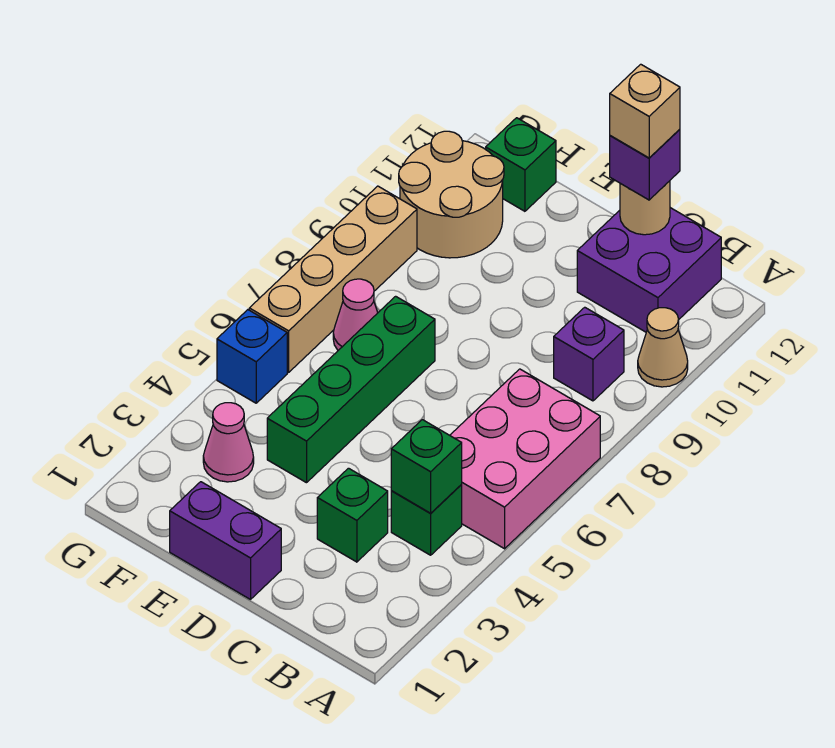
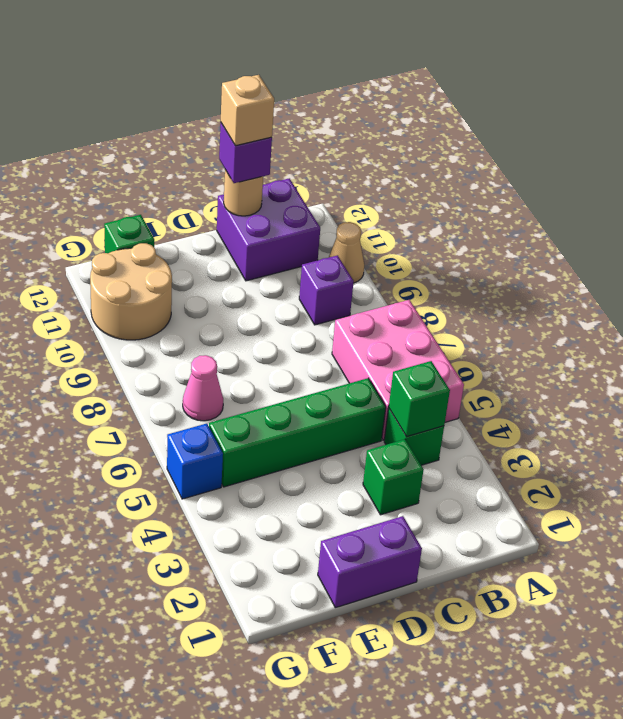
green brick E4:E7 level 1 -> green brick C5:F5 level 1
pink cone F3 level 1 -> none
tan brick G6:G9 level 1 -> none

